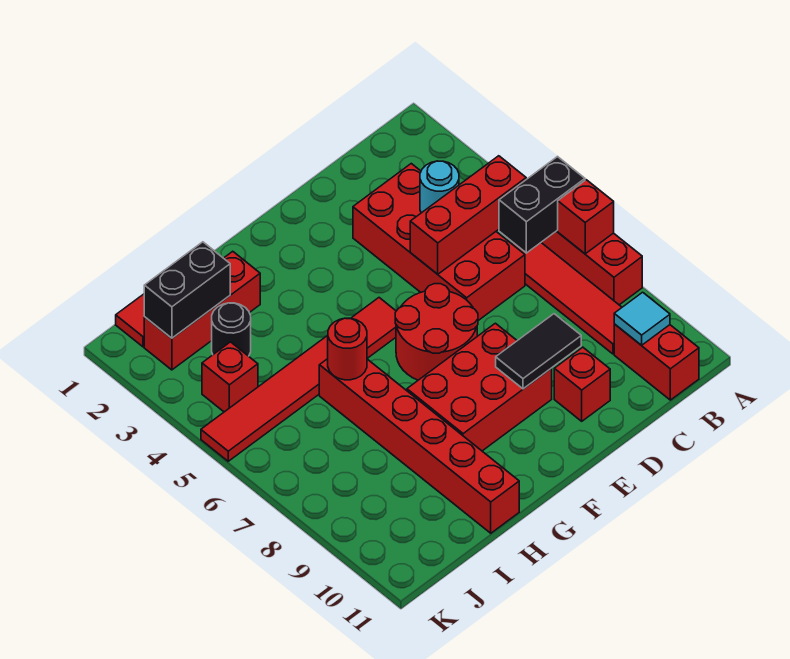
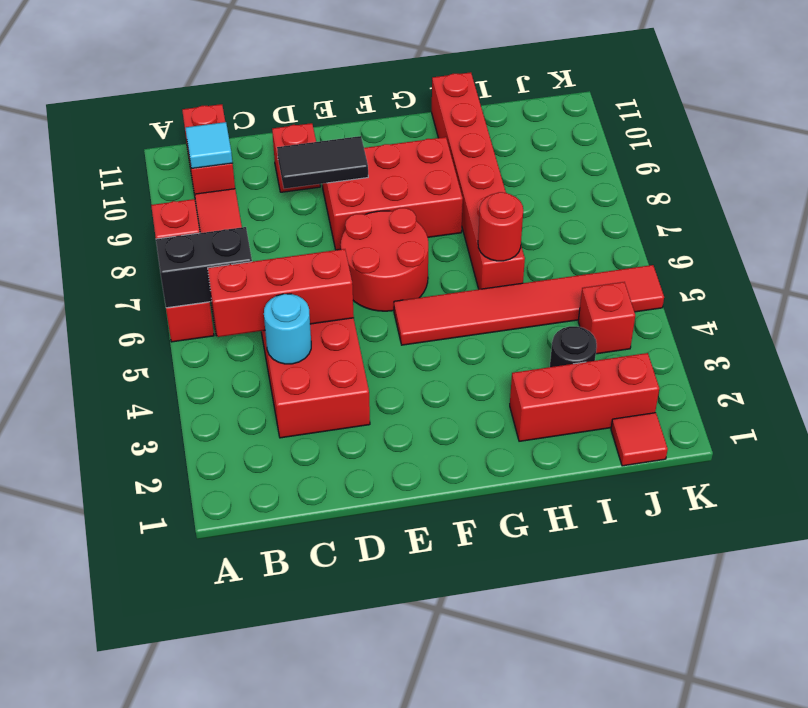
black brick I2:J2 level 2 -> none

